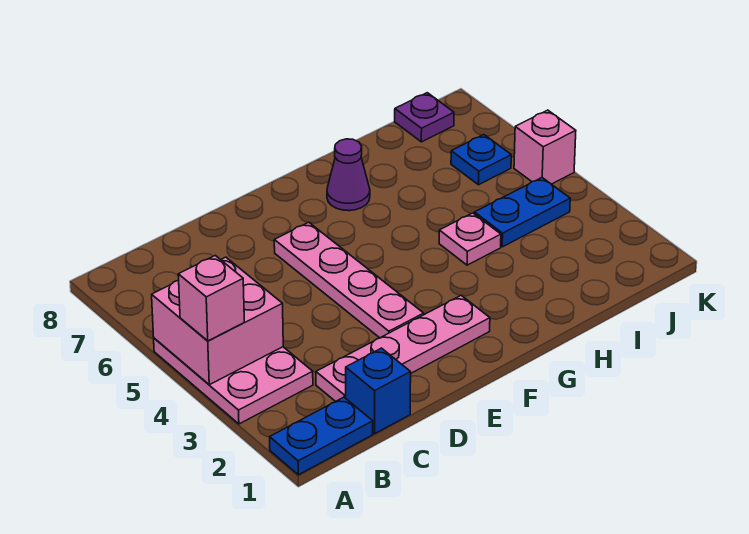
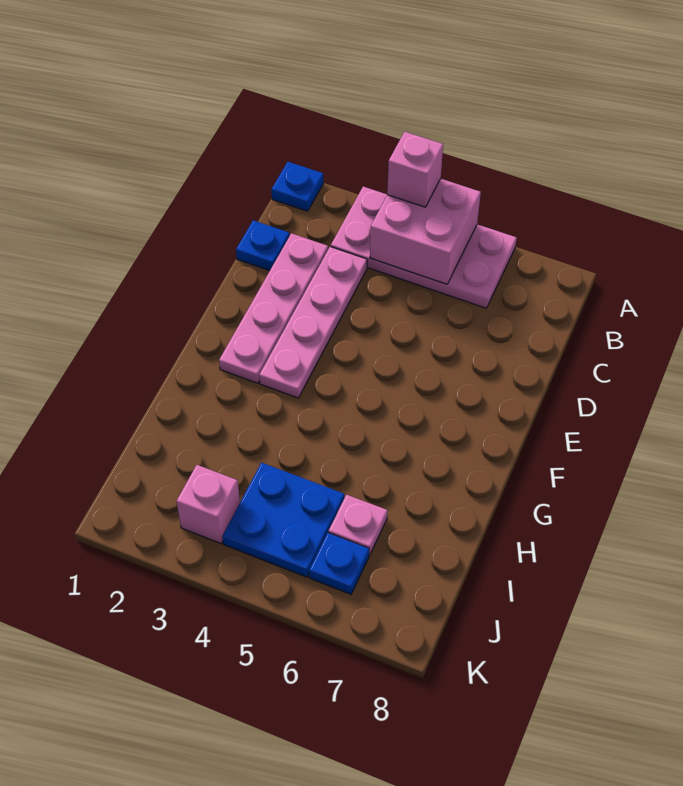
blue plate A1:B1 level 1 -> blue plate A1 level 1
pink plate A3:B5 level 1 -> pink plate A3:B6 level 1
blue brick C1 level 1 -> blue plate C1 level 1
pink plate E3:E6 level 1 -> pink plate C3:F3 level 1
purple cone G7 level 1 -> none
pink plate H4 level 1 -> pink plate I6 level 1
blue plate I4:J4 level 1 -> blue plate I4:J5 level 1
purple plate J8 level 1 -> none
pink brick K5 level 1 -> pink brick J3 level 1

